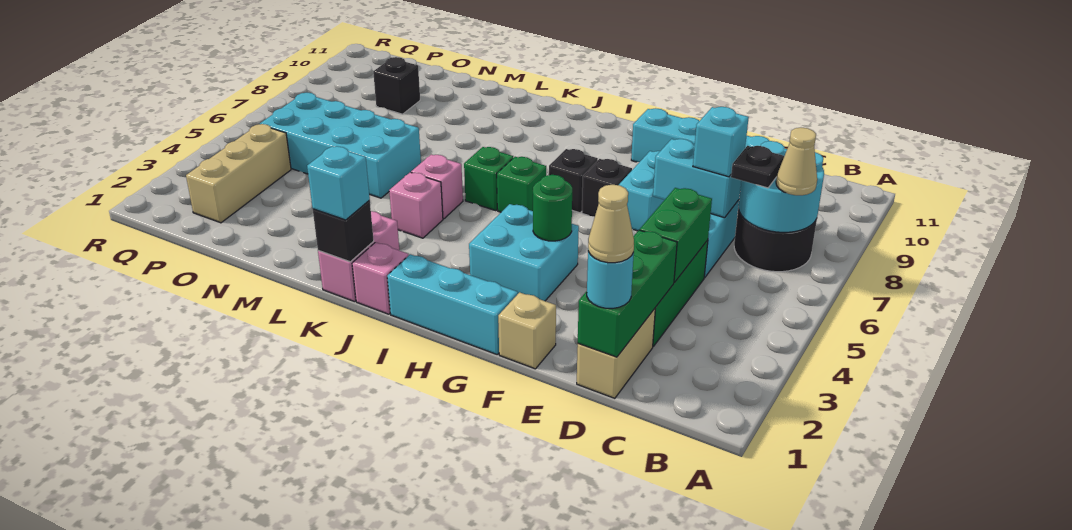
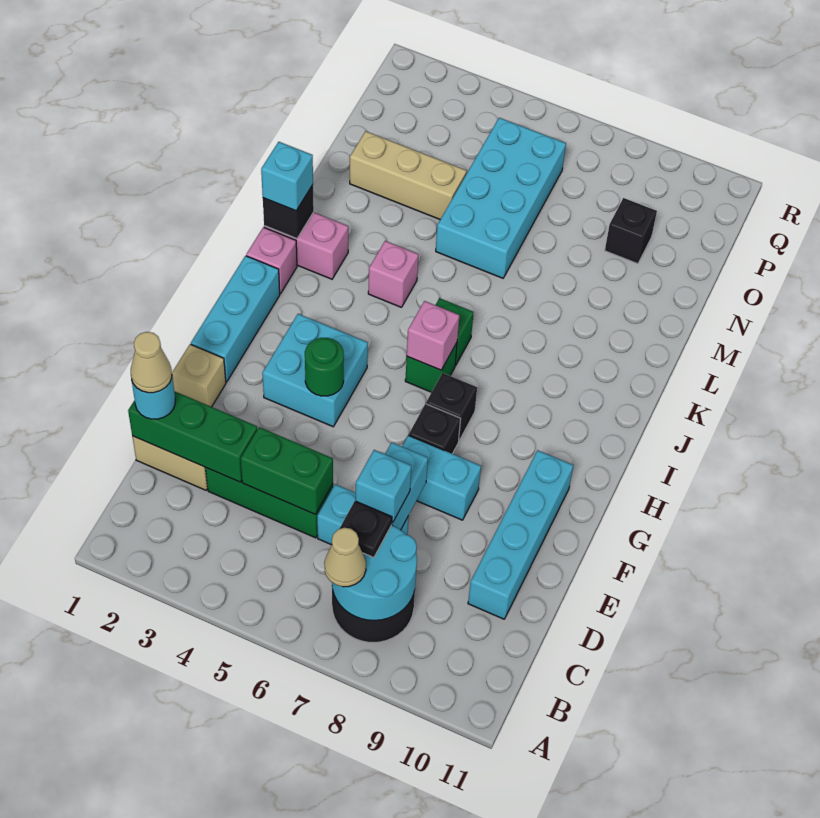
pink brick K5 level 1 -> pink brick I6 level 2
tan brick P2:P4 level 1 -> tan brick N2:N4 level 1

